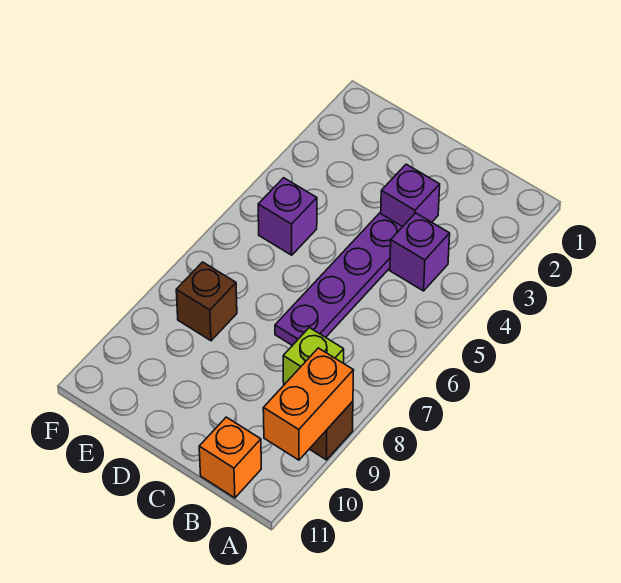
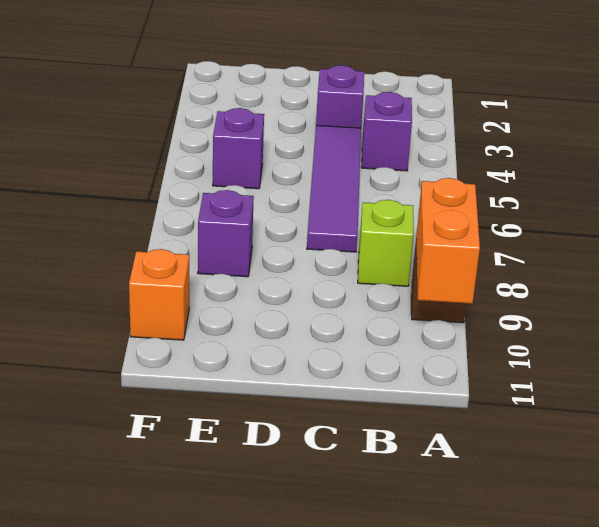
orange brick B11 level 1 -> orange brick F10 level 1
purple plate C4:C7 level 1 -> purple tile C4:C7 level 1
brown brick E8 level 1 -> purple brick E8 level 1

